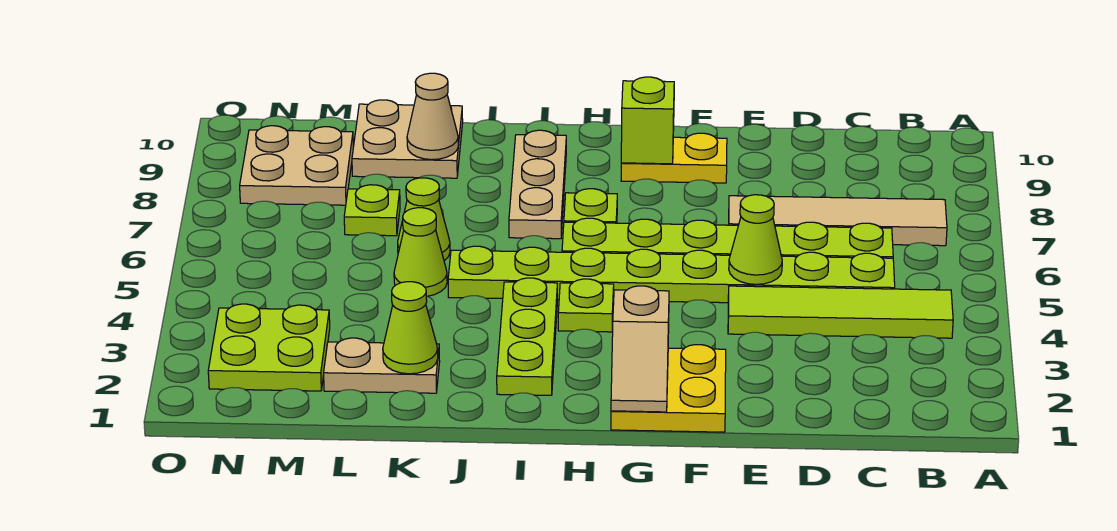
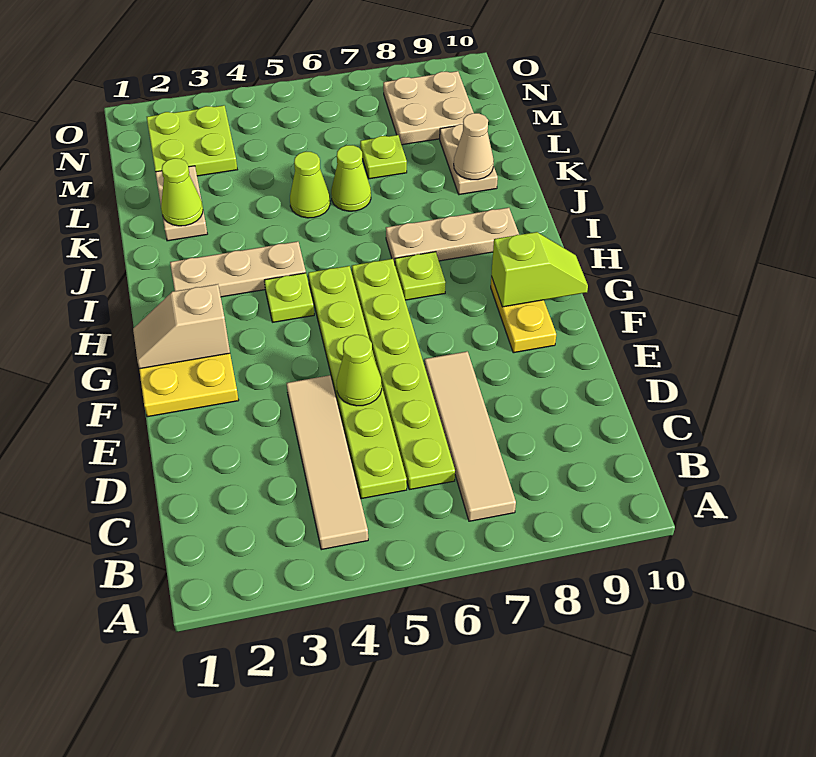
lime tile B4:E4 level 1 -> tan tile B4:E4 level 1
lime plate C5:J5 level 1 -> lime plate C5:H5 level 1
lime plate I2:I4 level 1 -> tan plate I2:I4 level 1
tan plate K9:L10 level 1 -> tan plate K9:L9 level 1

